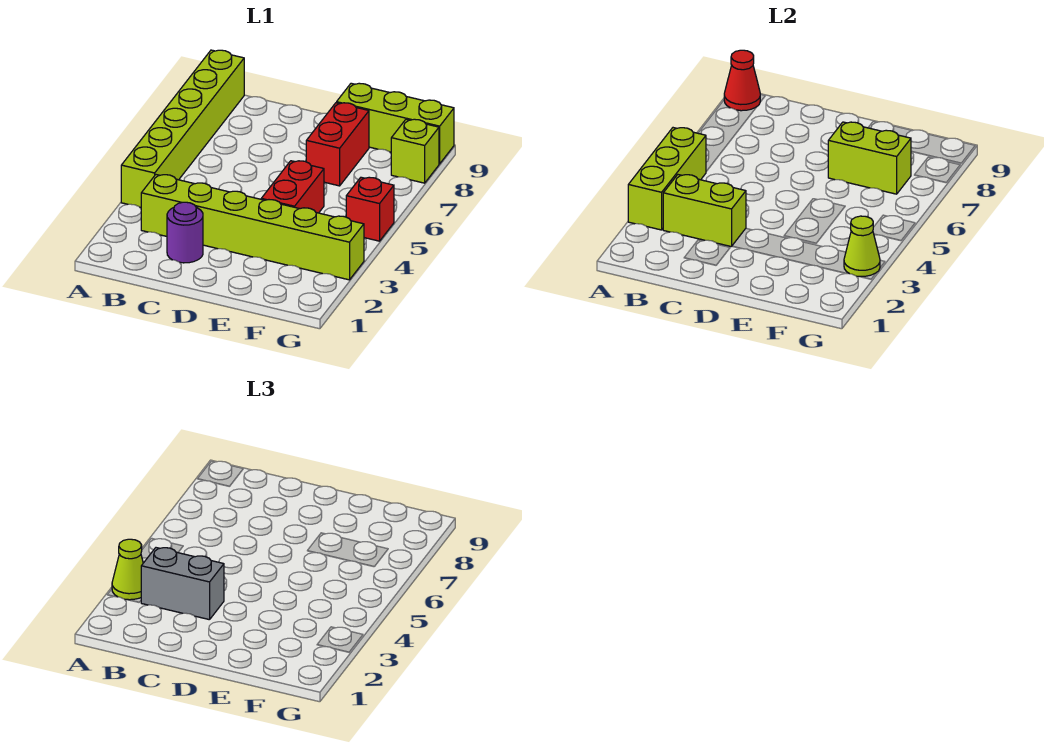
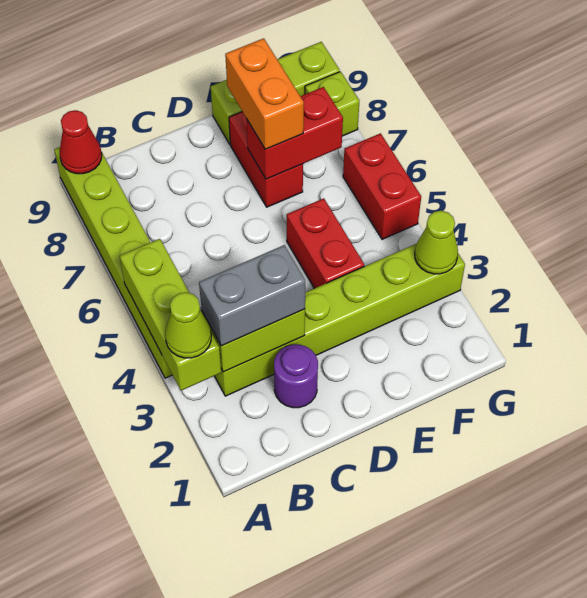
lime brick E7:F7 level 2 -> red brick E7:F7 level 2
none -> orange brick E7:E8 level 3
red brick G5 level 1 -> red brick G5:G6 level 1

